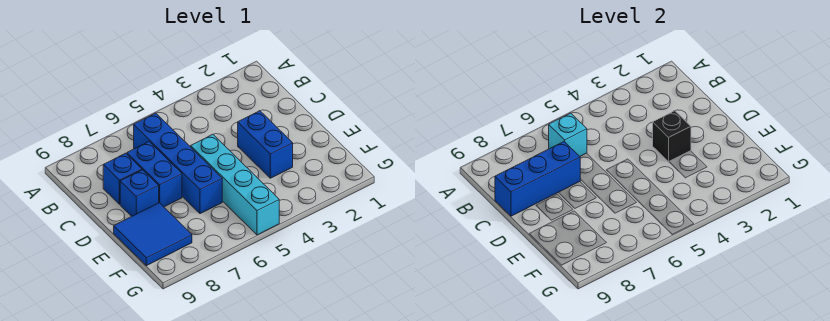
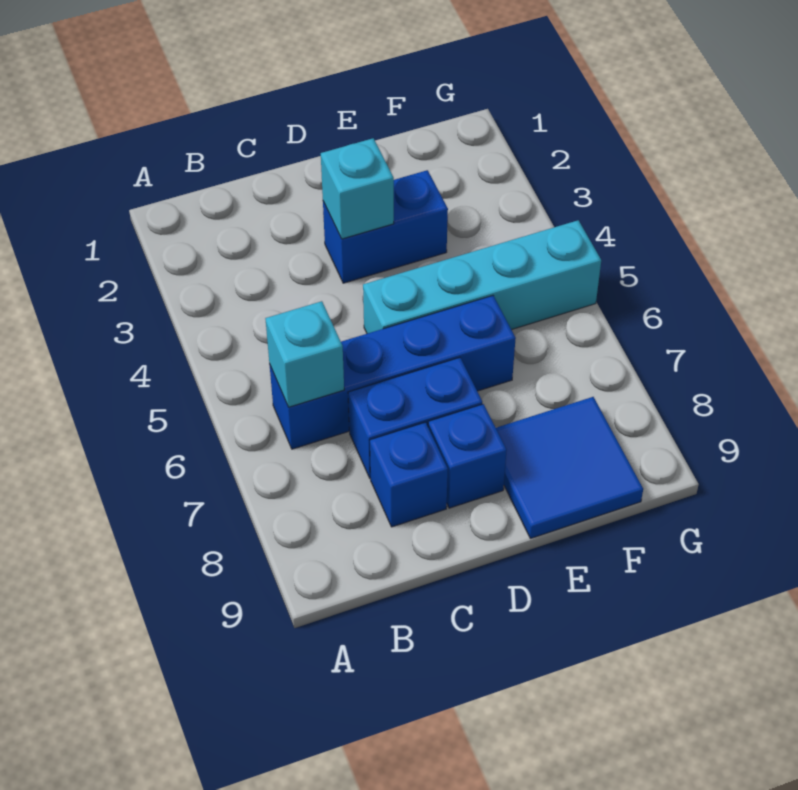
blue brick C7:C9 level 2 -> none
black brick D3 level 2 -> cyan brick D3 level 2

